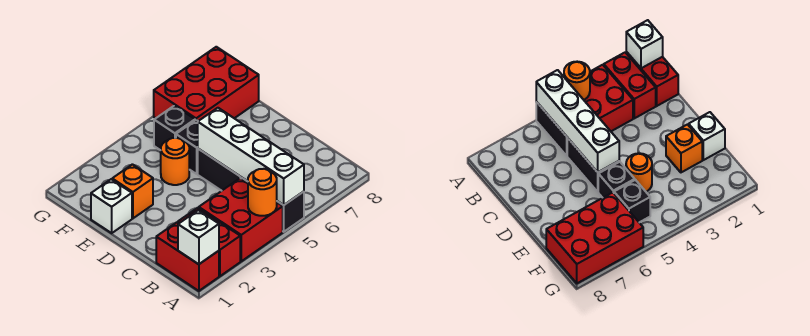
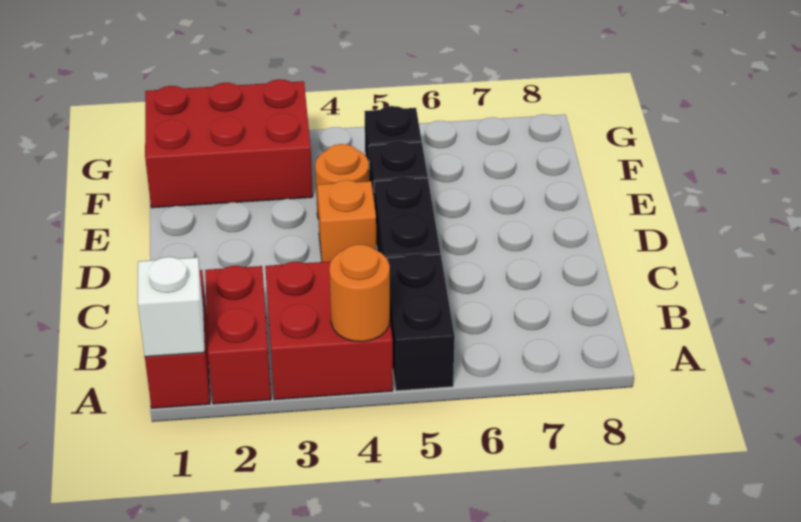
white brick A5:D5 level 2 -> none
white brick E1 level 1 -> none
orange brick E2 level 1 -> orange brick D4 level 1
red brick F6:G8 level 1 -> red brick F1:G3 level 1

